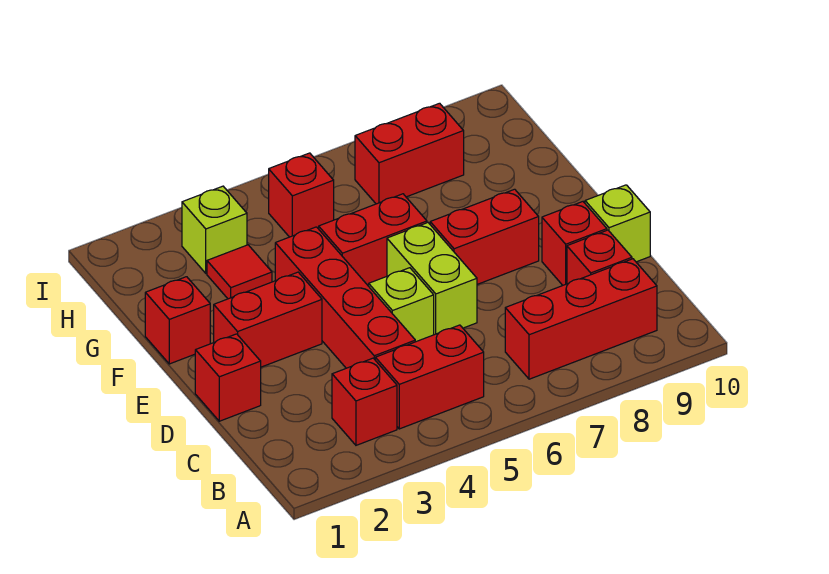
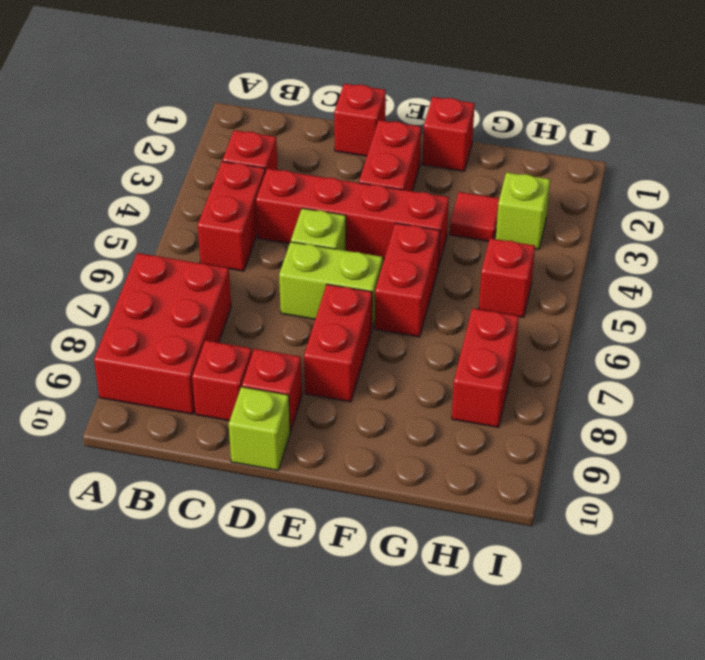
red brick B7:B9 level 1 -> red brick A7:B9 level 1

